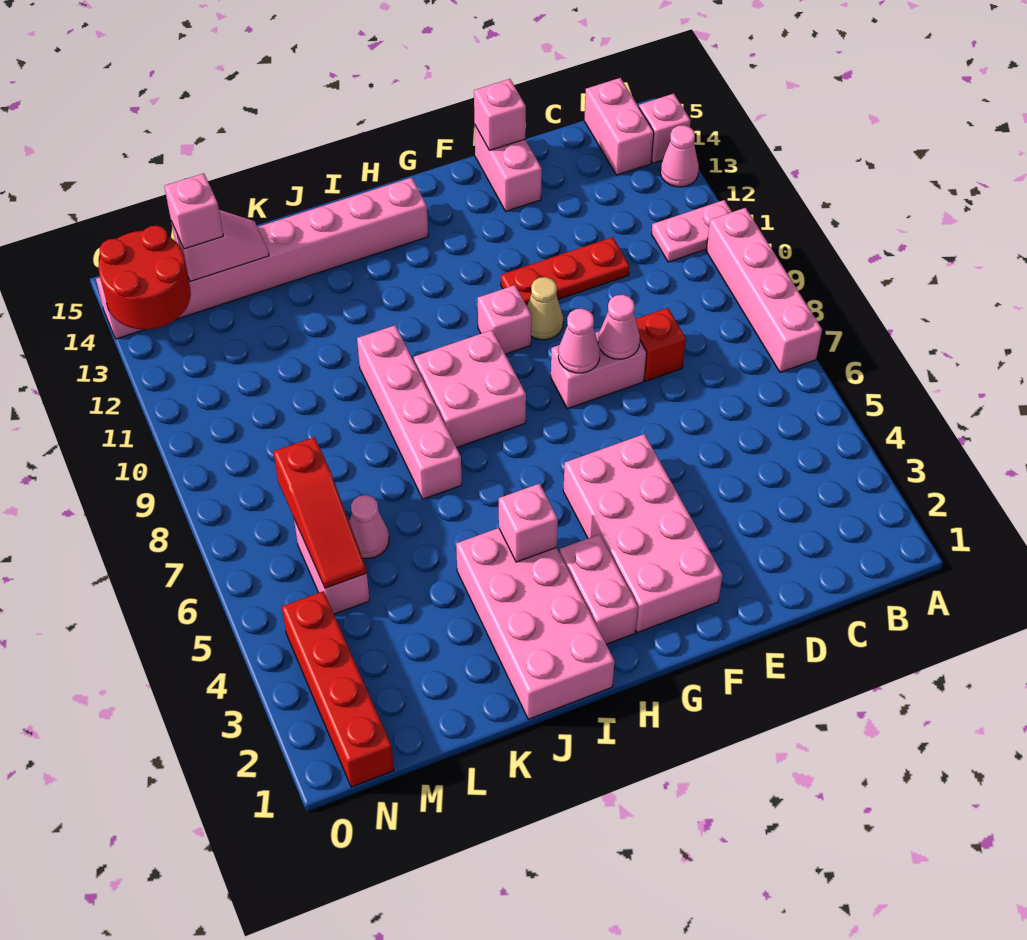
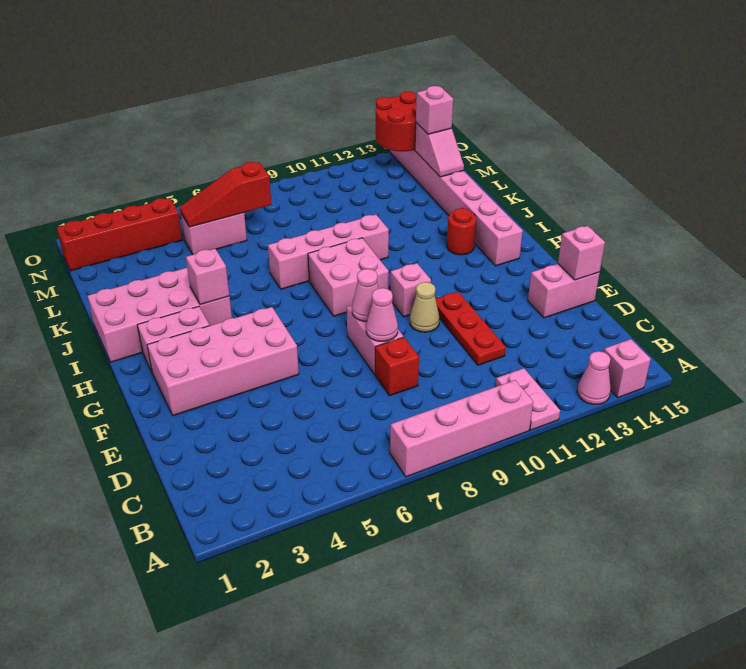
pink brick B14:B15 level 1 -> none
none -> red round brick I13 level 1
pink cone L6 level 1 -> none

